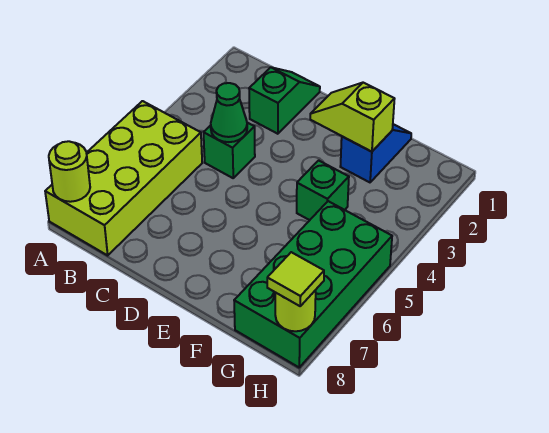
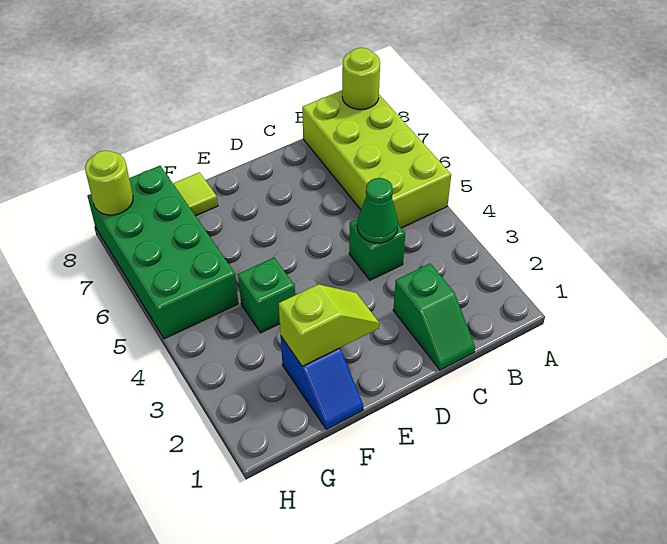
lime tile H8 level 3 -> lime tile F8 level 1

